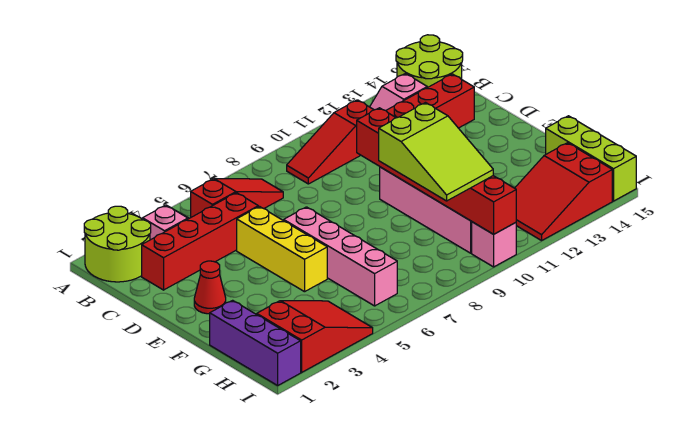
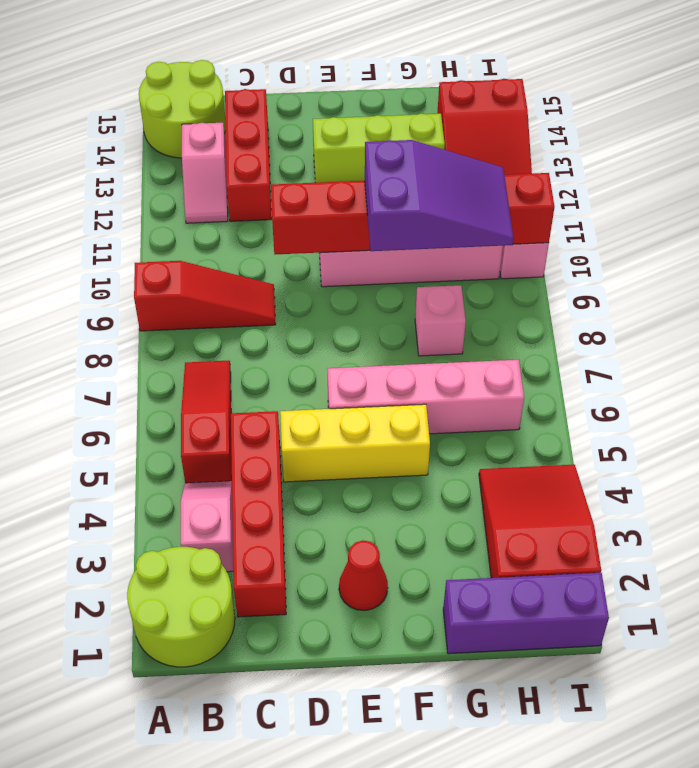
red slope B9:B11 level 1 top 11 -> red slope A9:C9 level 1 top A
lime slope F9:H10 level 3 top F -> purple slope F9:H10 level 3 top F
none -> pink brick G8 level 1
lime brick G15:I15 level 1 -> lime brick E13:G13 level 1

